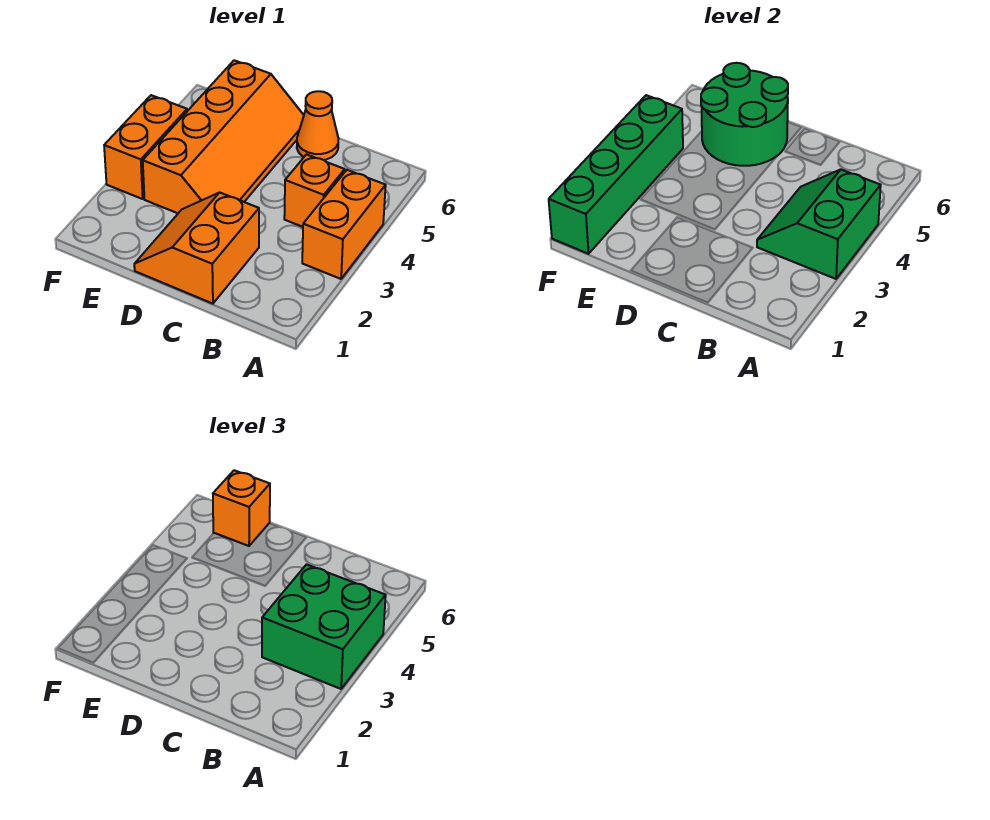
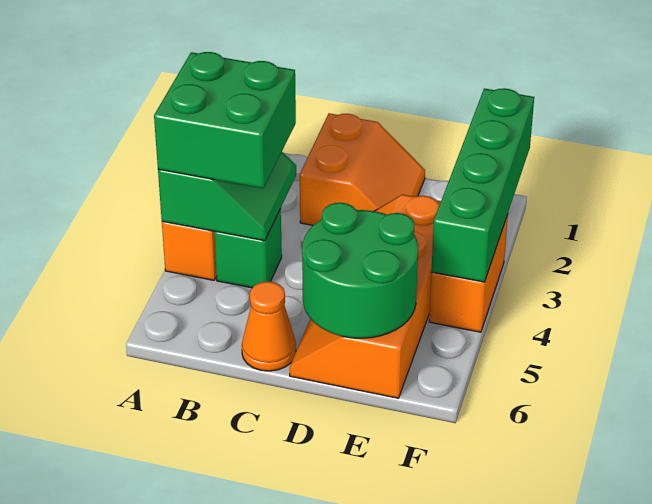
orange brick B4 level 1 -> green brick B4 level 1
orange brick E6 level 3 -> none

